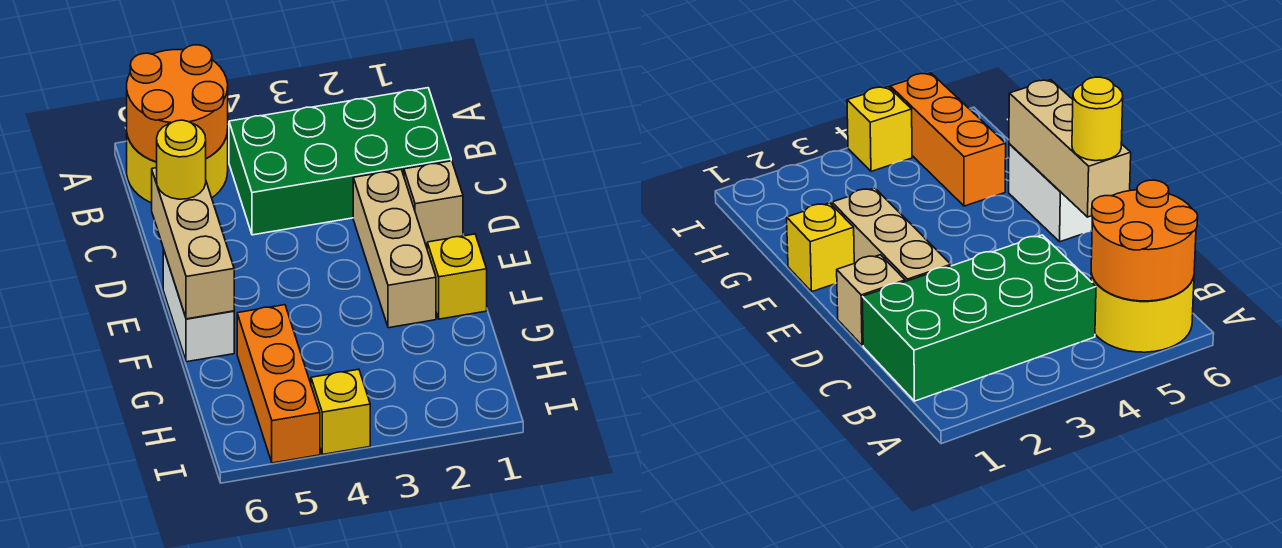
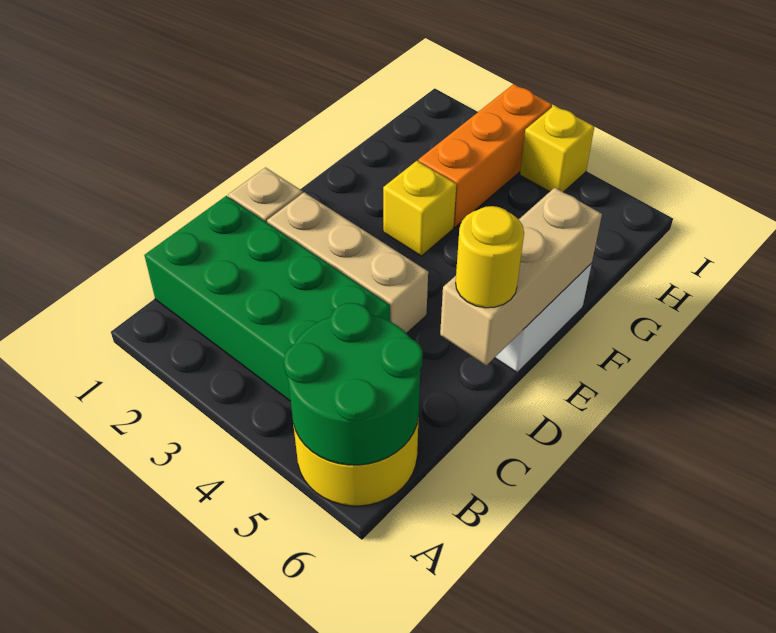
orange round brick A5:B6 level 2 -> green round brick A5:B6 level 2
tan brick D2:F2 level 1 -> tan brick D2:D4 level 1
yellow brick F1 level 1 -> yellow brick F3 level 1
orange brick G5:I5 level 1 -> orange brick G3:I3 level 1

